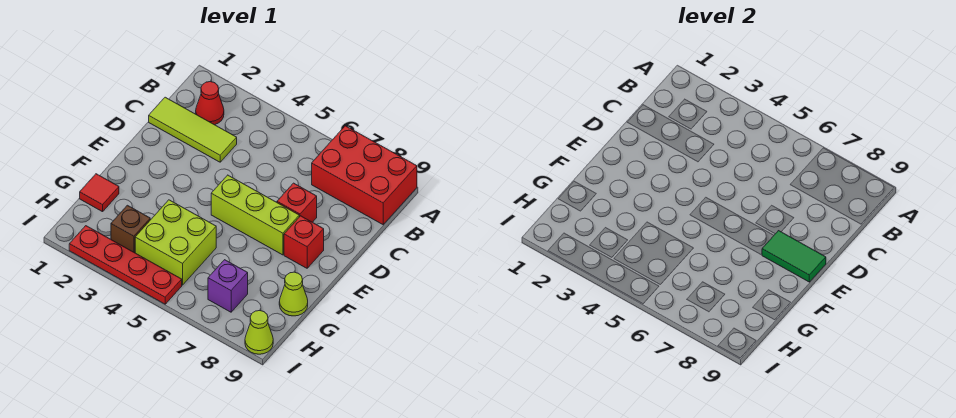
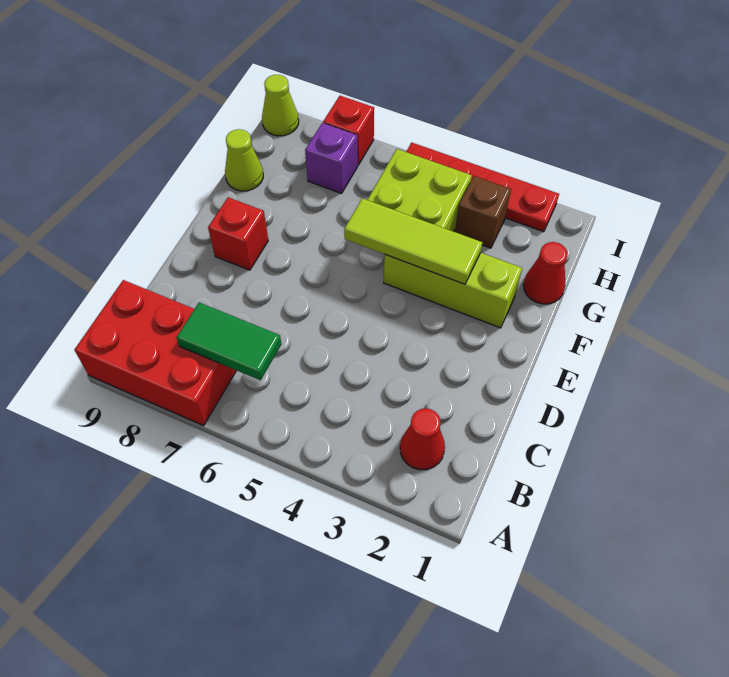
lime tile C1:C3 level 1 -> lime tile F3:F5 level 2
red brick D7 level 1 -> red brick I7 level 1
lime brick E5:E7 level 1 -> lime brick F2:F4 level 1
green tile E8:E9 level 2 -> green tile B6:B7 level 2
red tile G1 level 1 -> red cone G1 level 1

